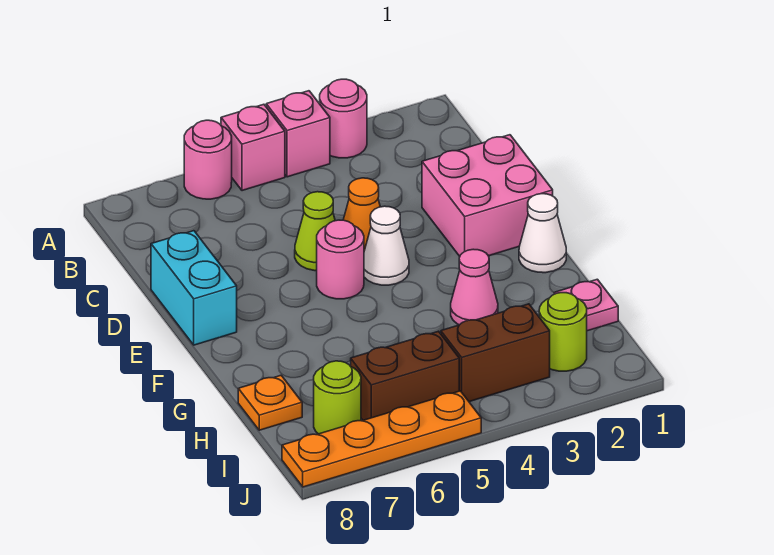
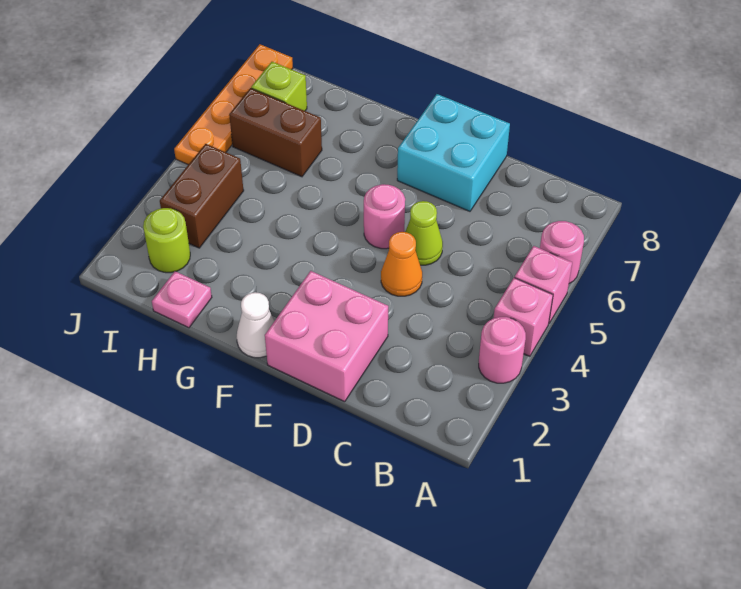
cyan brick D8:E8 level 1 -> cyan brick D7:E8 level 1
white cone E4 level 1 -> none
pink cone G3 level 1 -> none
orange plate H8 level 1 -> none
brown brick I5:I6 level 1 -> brown brick H6:I6 level 1
lime round brick I7 level 1 -> lime brick I7 level 1

